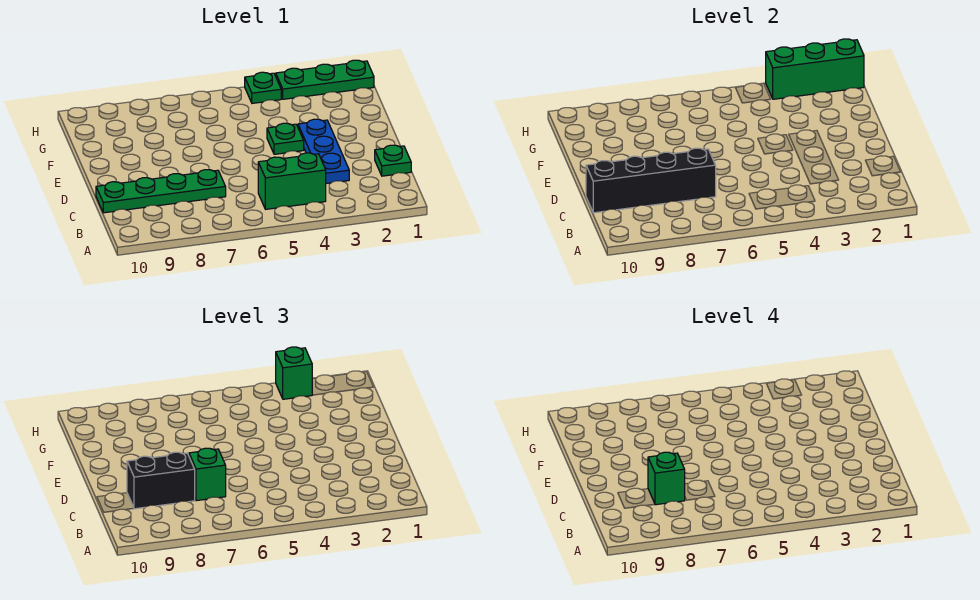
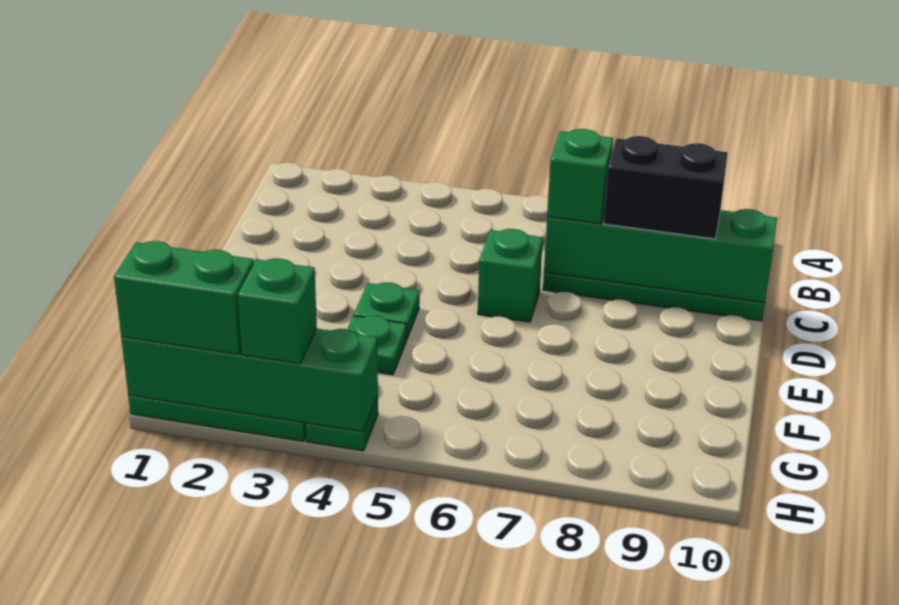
green brick B4:B5 level 1 -> green brick H1:H2 level 3
green plate C1 level 1 -> green plate F4 level 1
blue plate C3:E3 level 1 -> none
black brick C7:C10 level 2 -> green brick C7:C10 level 2
green brick C8 level 4 -> green brick D6 level 1
green brick H1:H3 level 2 -> green brick H1:H4 level 2

